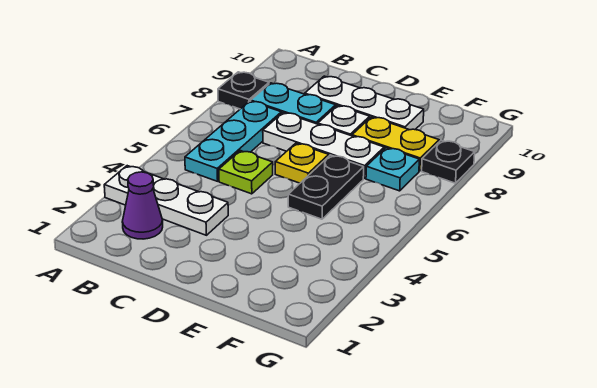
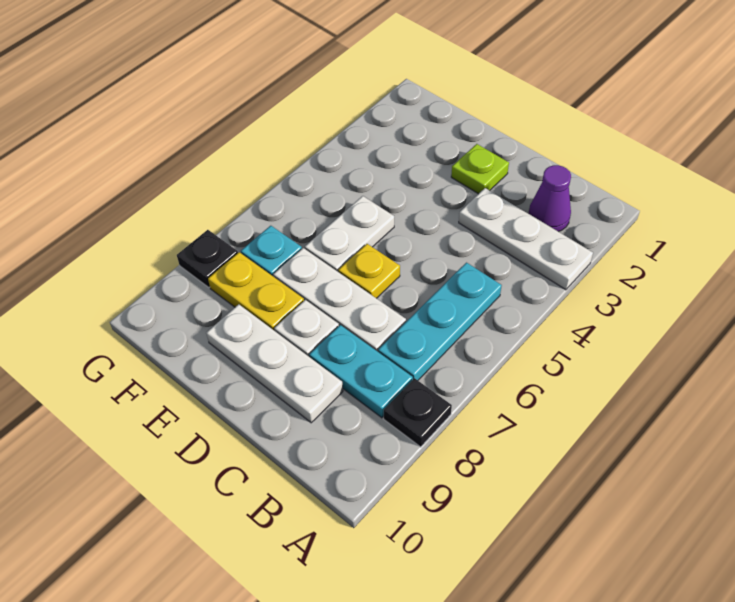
lime plate C5 level 1 -> lime plate D2 level 1
black plate E5:E6 level 1 -> white plate E5:E6 level 1

